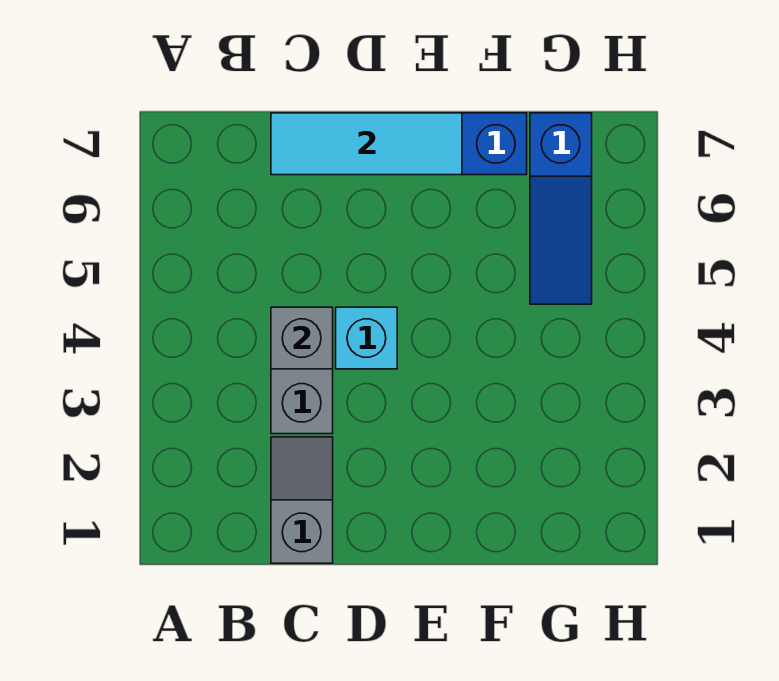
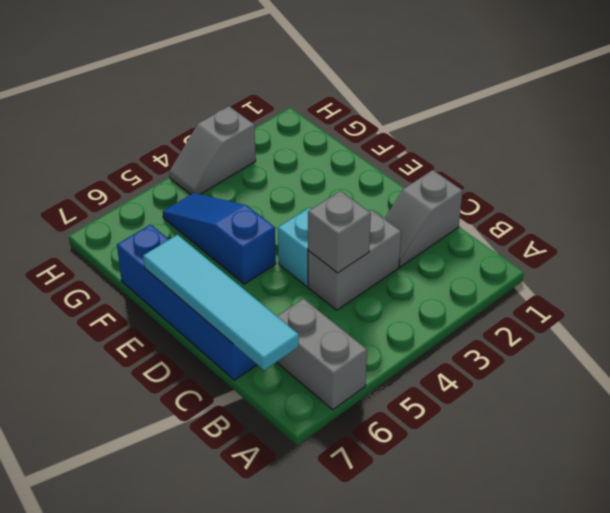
none -> grey brick A6:B6 level 1
cyan tile C7:E7 level 2 -> cyan tile B7:E7 level 2
blue slope G5:G7 level 1 top 7 -> blue slope E5:G5 level 1 top E
none -> grey slope H3:H4 level 1 top 3

